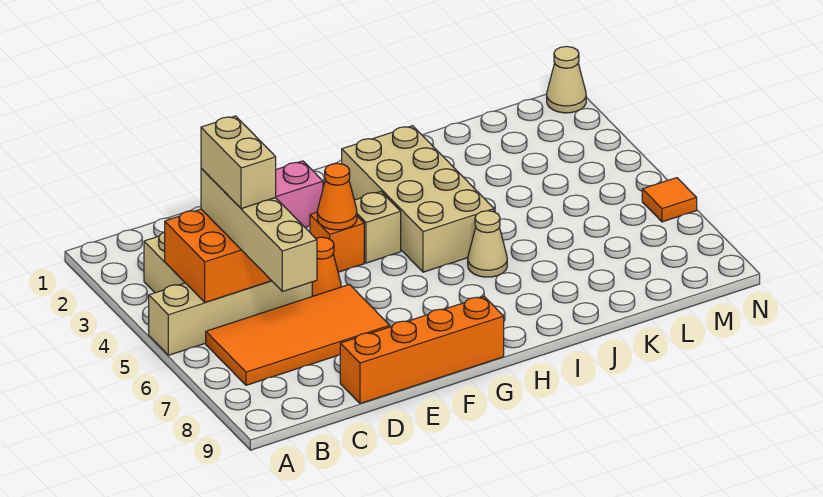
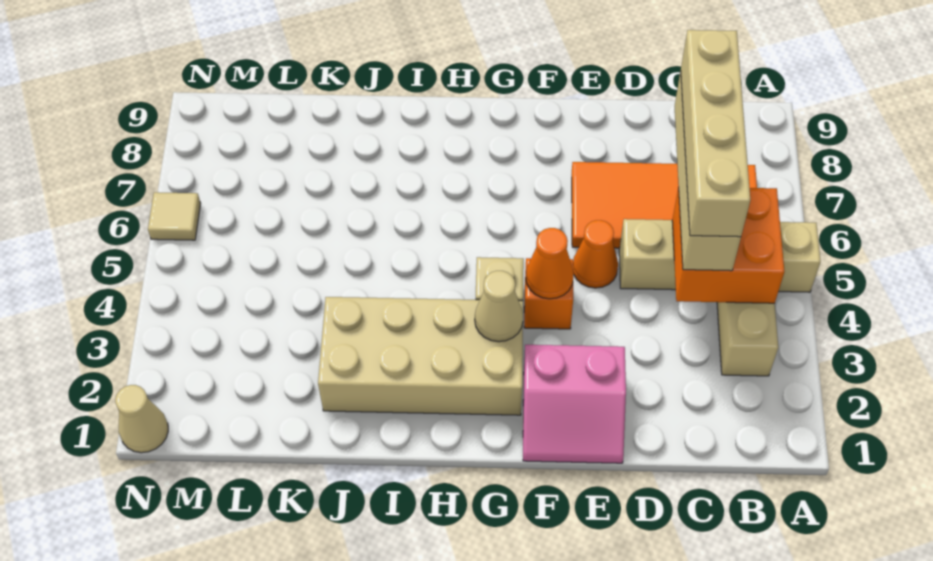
tan brick C4:C5 level 4 -> tan brick C4:C7 level 4
orange brick D9:G9 level 1 -> none
tan brick H2:I5 level 1 -> tan brick G2:J3 level 1
tan cone I6 level 1 -> tan cone G3 level 2
orange tile N6 level 1 -> tan tile N6 level 1

